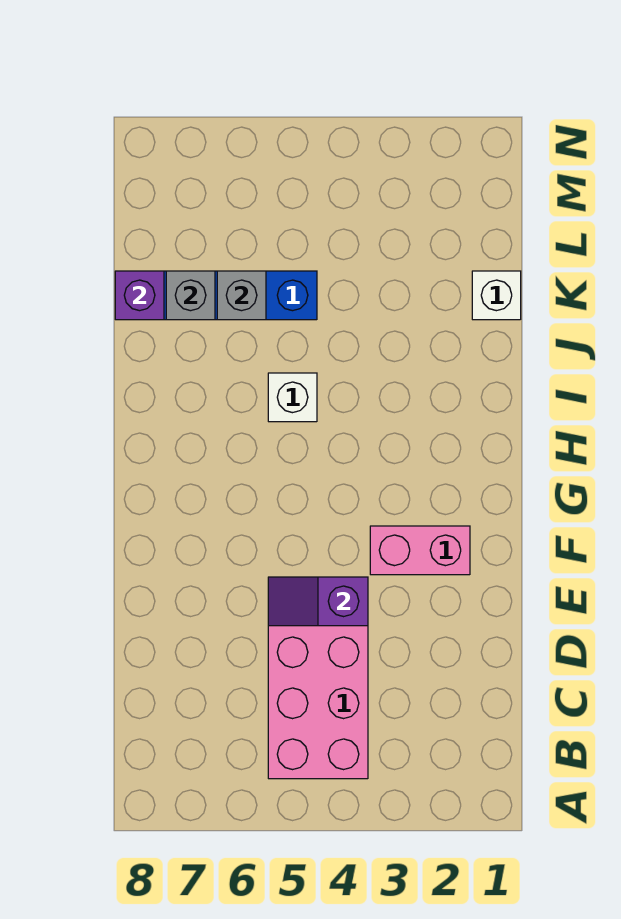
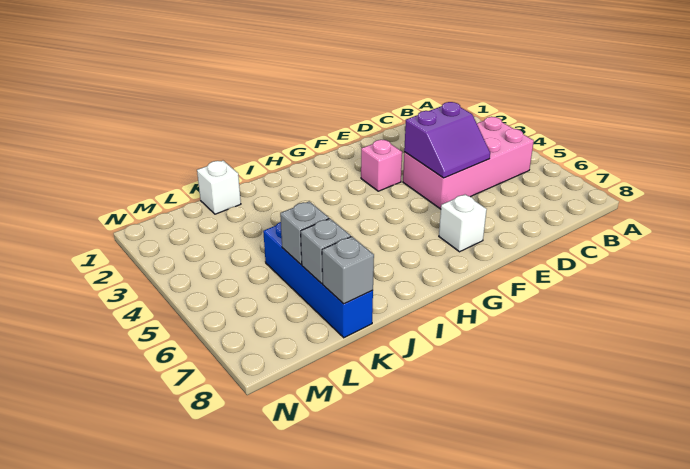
purple slope E4:E5 level 2 top 4 -> purple slope D4:E5 level 2 top 4
pink brick F2:F3 level 1 -> pink brick F3 level 1
white brick I5 level 1 -> white brick F7 level 1
purple brick K8 level 2 -> grey brick K8 level 2

